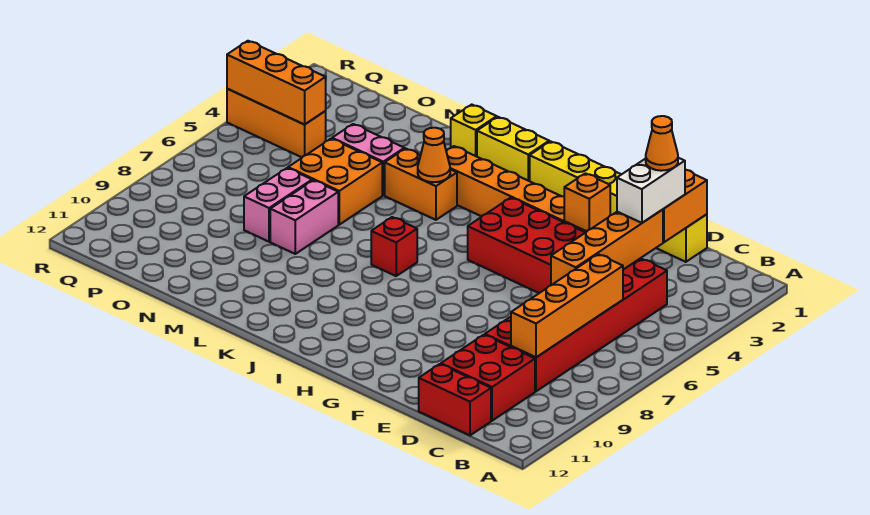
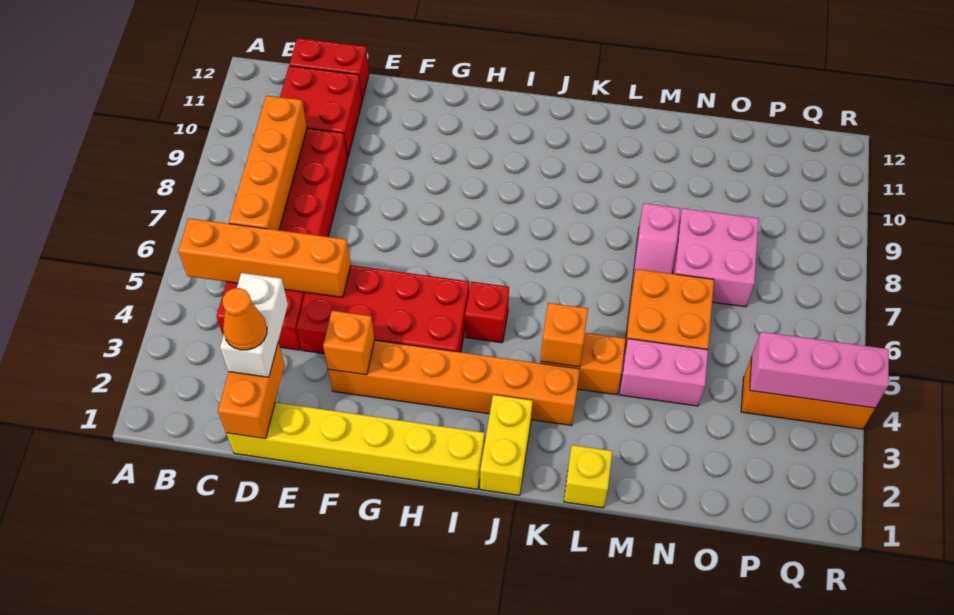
orange brick D3:D6 level 2 -> orange brick B5:E5 level 2
yellow brick J1:K1 level 1 -> yellow brick J1:J2 level 1
red brick J7 level 1 -> red brick I5 level 1
orange cone K4 level 2 -> orange brick K4 level 2
pink brick M7:M8 level 1 -> pink slope M7:M8 level 1 top 8
pink brick N7:N8 level 1 -> pink brick N7:O8 level 1
orange brick P4:R4 level 2 -> pink brick P4:R4 level 2

